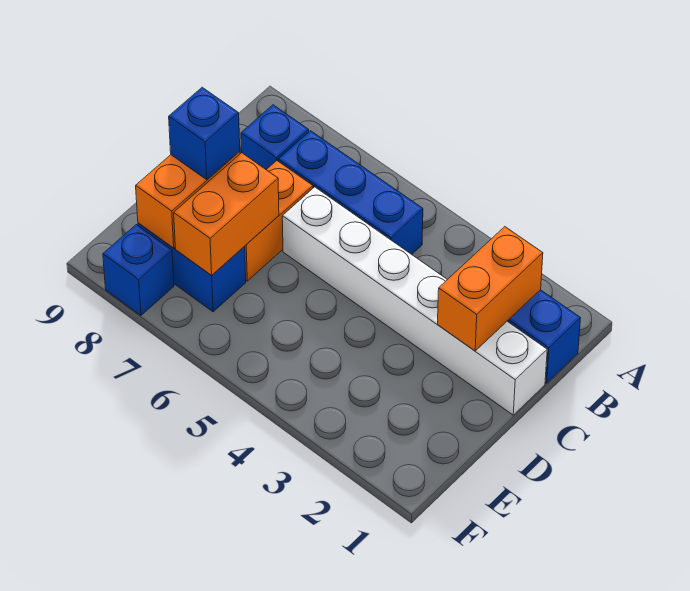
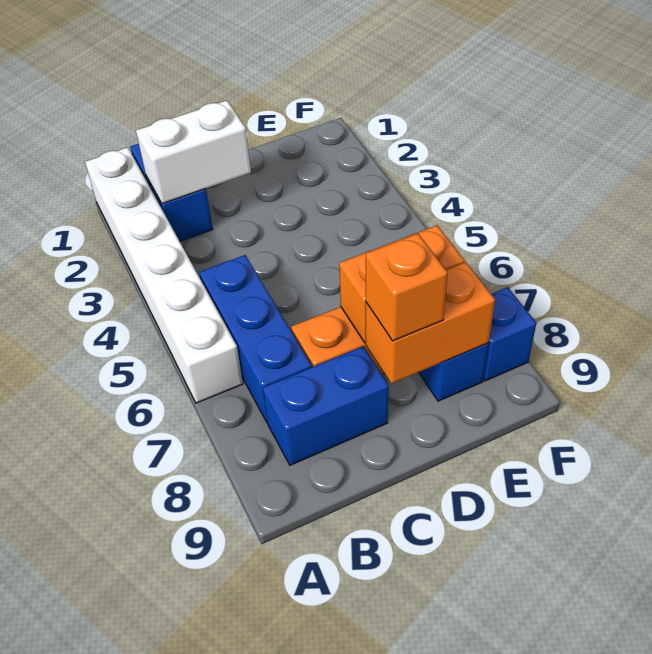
orange brick B2:C2 level 2 -> white brick B2:C2 level 2
blue brick B8 level 1 -> blue brick B8:C8 level 1
white brick C1:C6 level 1 -> white brick A1:A6 level 1
blue brick D8 level 3 -> orange brick D8 level 3

